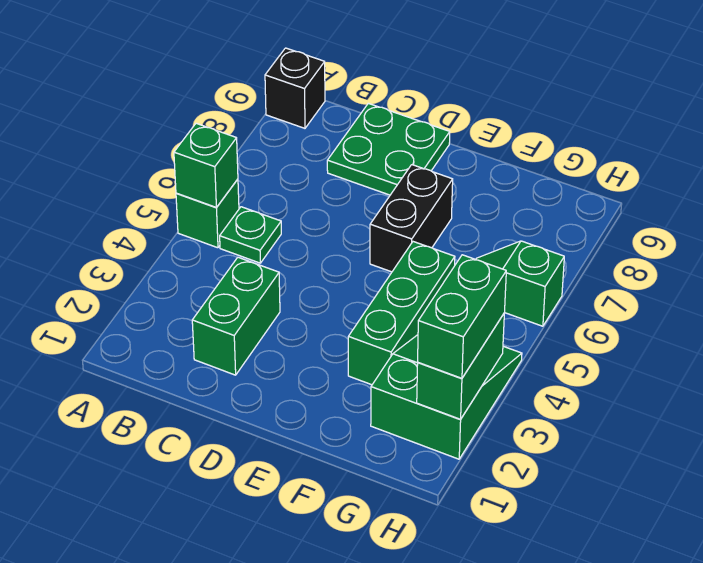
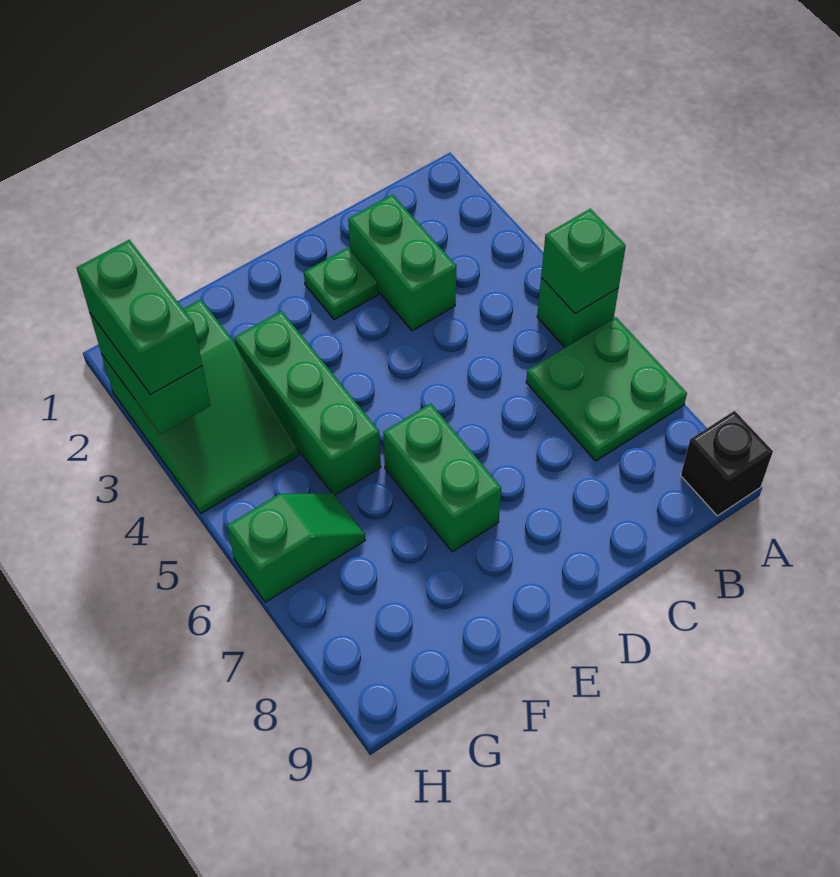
green plate B5 level 1 -> green plate D2 level 1
green plate C8:D9 level 1 -> green plate A6:B7 level 1
black brick E6:E7 level 1 -> green brick E6:E7 level 1

